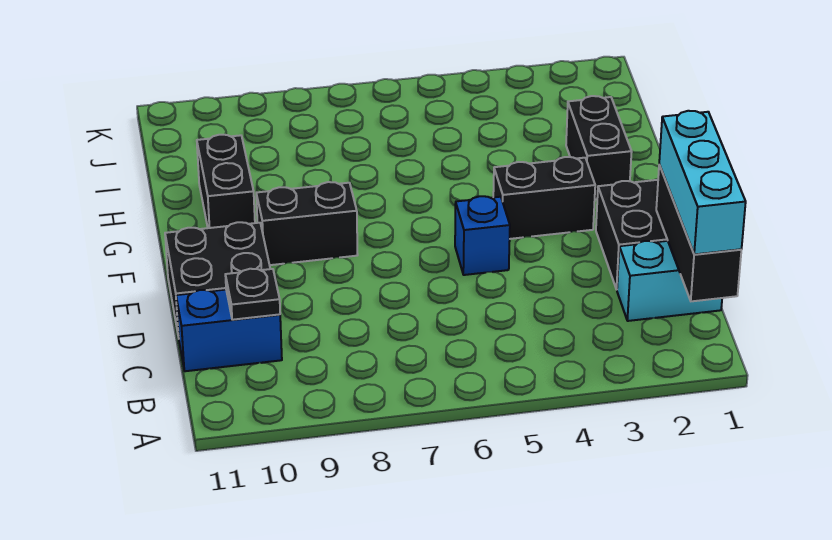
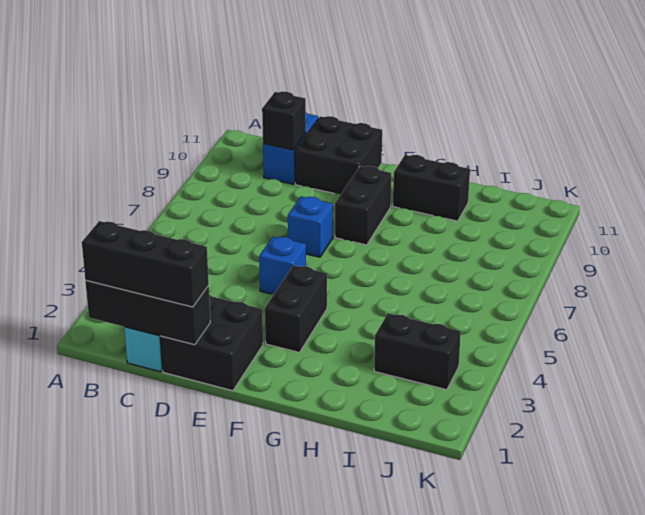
cyan brick B1:D1 level 3 -> black brick B1:D1 level 3
black plate C10 level 2 -> black brick C10 level 2
none -> blue brick E7 level 1
black brick G2:H2 level 1 -> black brick I3:J3 level 1

